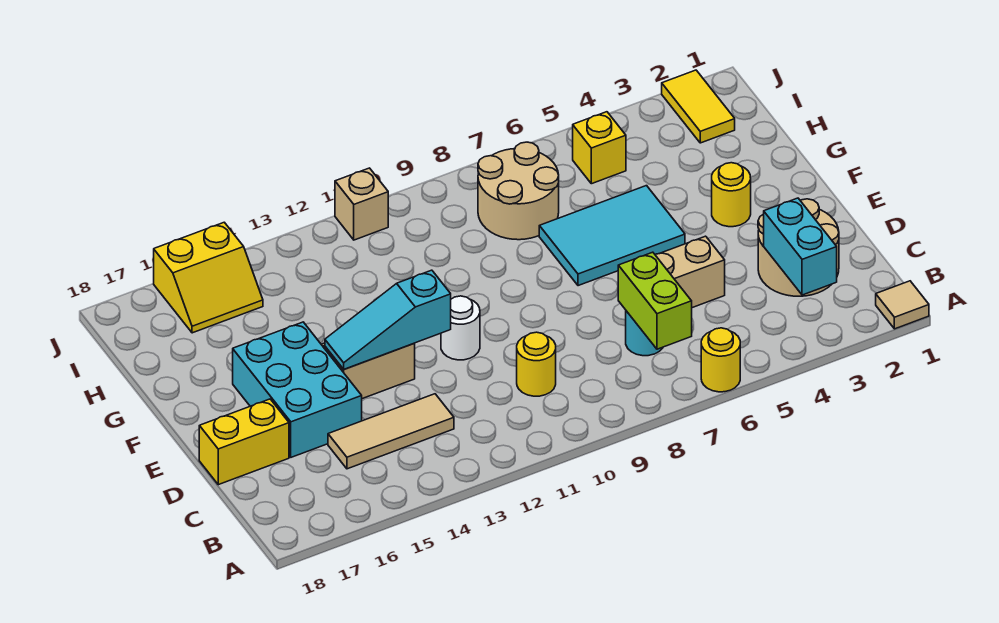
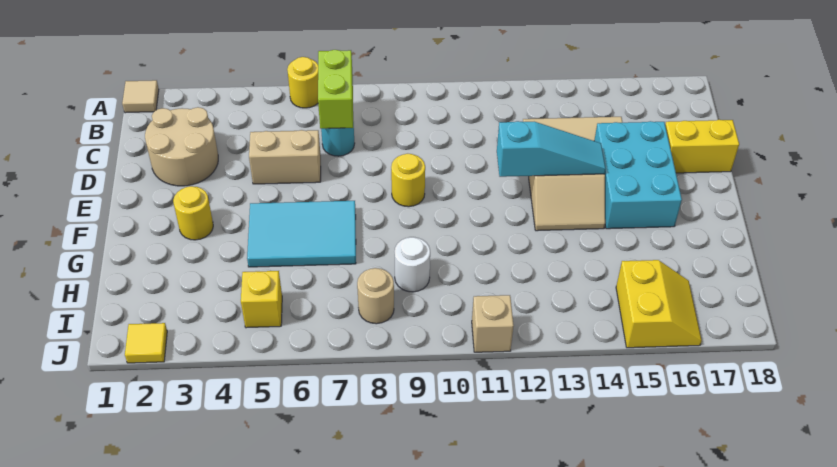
cyan brick B3:C3 level 2 -> none
yellow round brick C10 level 1 -> yellow round brick E9 level 1
white round brick E11 level 1 -> white round brick H9 level 1
tan round brick H7:I8 level 1 -> tan round brick I8 level 1
yellow tile I2:J2 level 1 -> yellow tile J2 level 1
yellow slope I15:J16 level 1 top J -> yellow slope I15:J16 level 1 top 15

